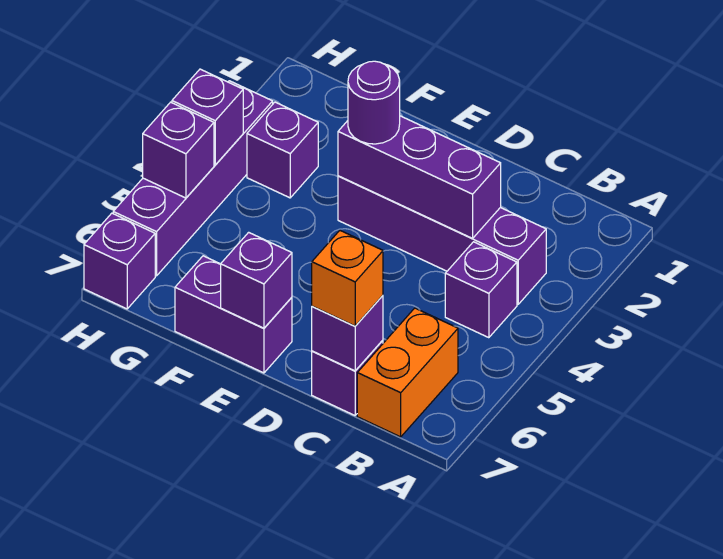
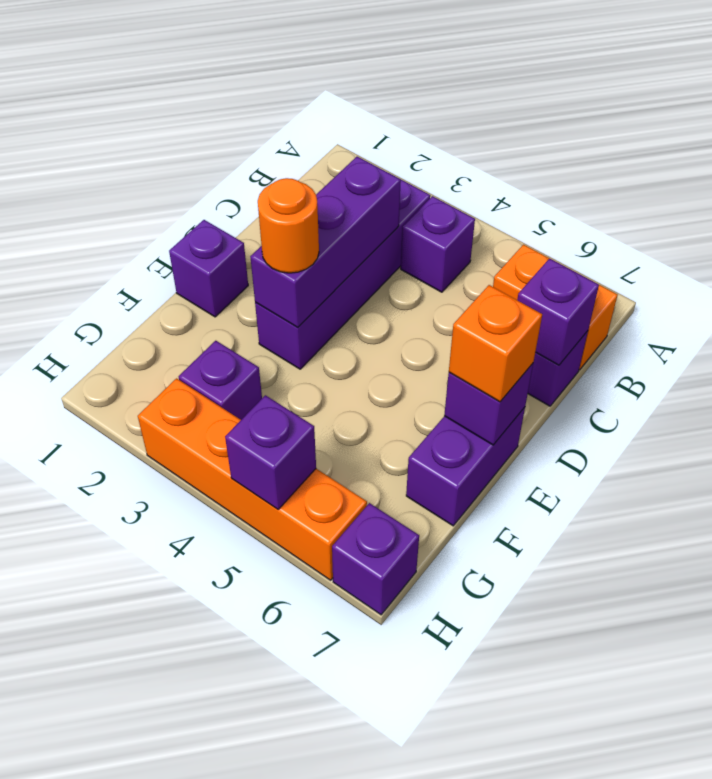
orange brick C7 level 3 -> orange brick E7 level 3
purple round brick E3 level 3 -> orange round brick E3 level 3
purple brick H3:H6 level 1 -> orange brick H3:H6 level 1
purple brick H4 level 2 -> purple brick E1 level 1

